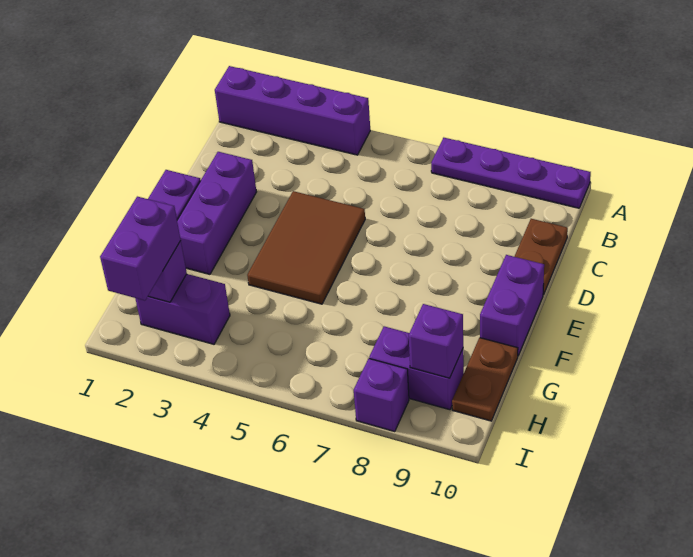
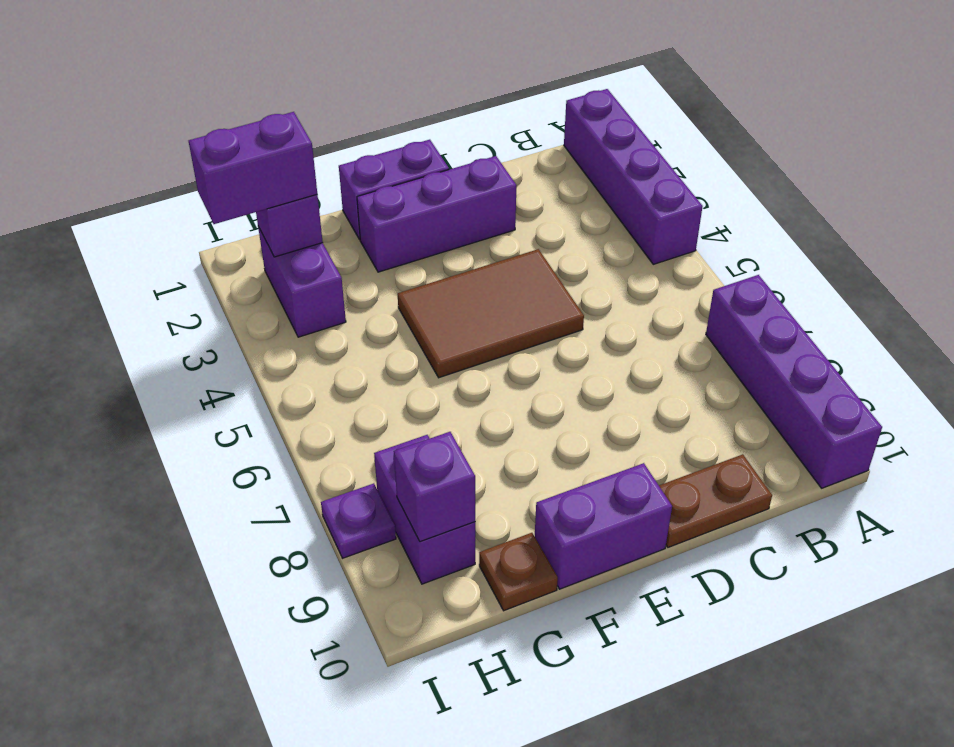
purple plate A7:A10 level 1 -> purple brick A7:A10 level 1
brown plate G10:H10 level 1 -> brown plate G10 level 1
purple brick I8 level 1 -> purple plate I8 level 1

